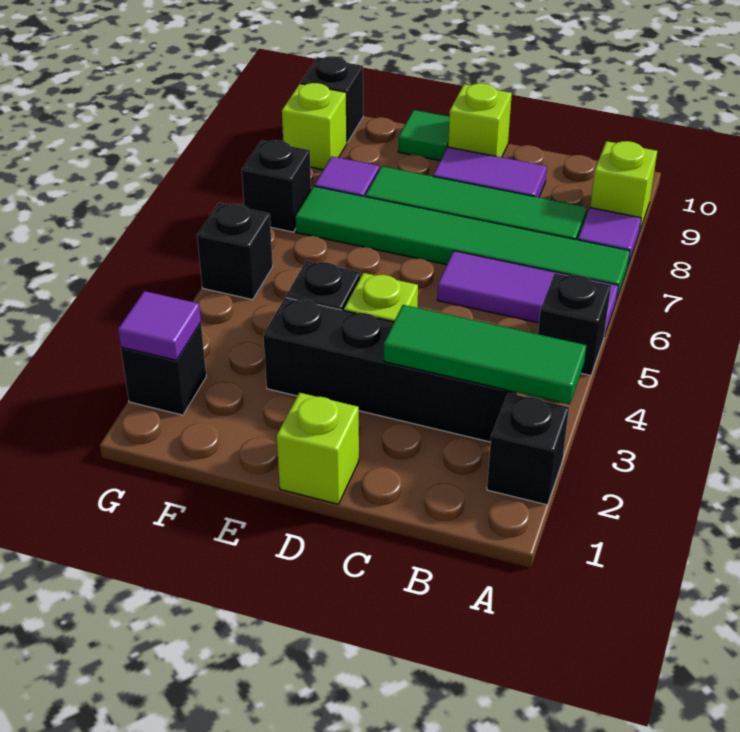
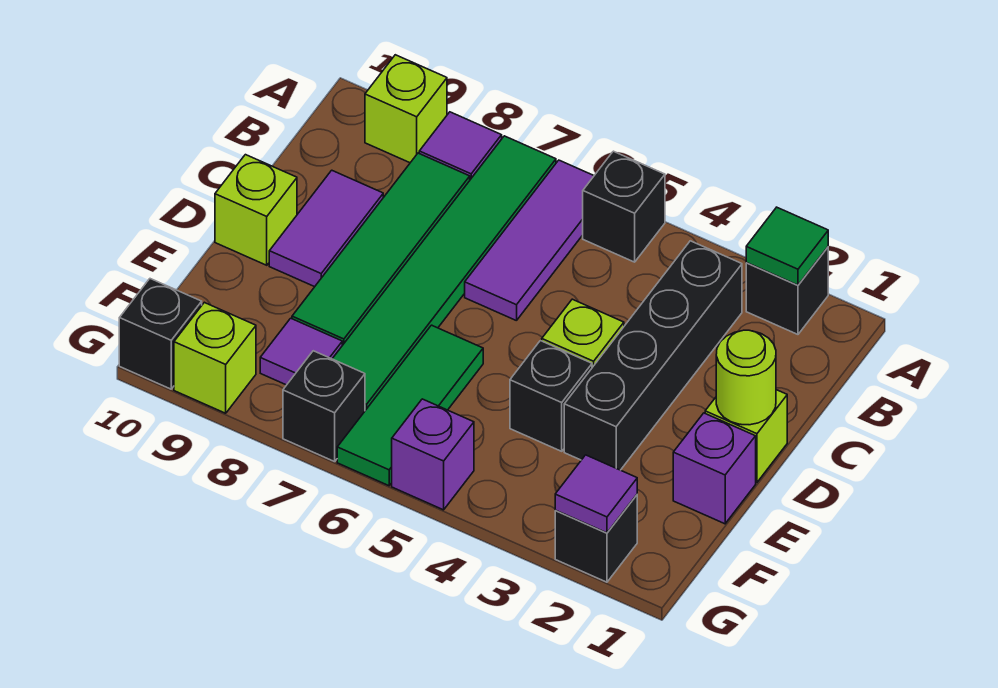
green tile A3:C3 level 2 -> green tile E6:G6 level 1
none -> lime round brick D1 level 2
none -> purple brick E1 level 1
green tile E10 level 1 -> green tile A2 level 2
black brick G5 level 1 -> purple brick G5 level 1

